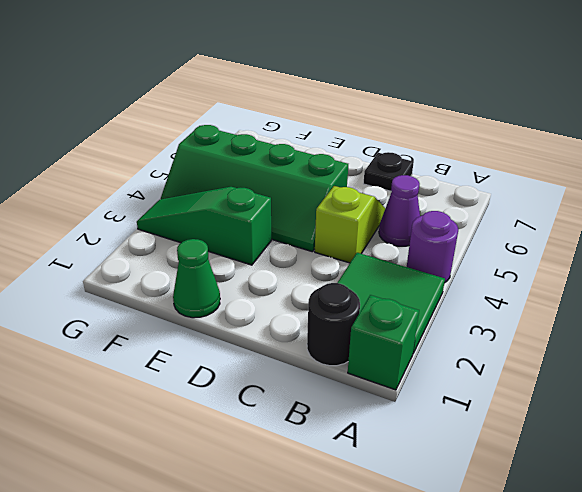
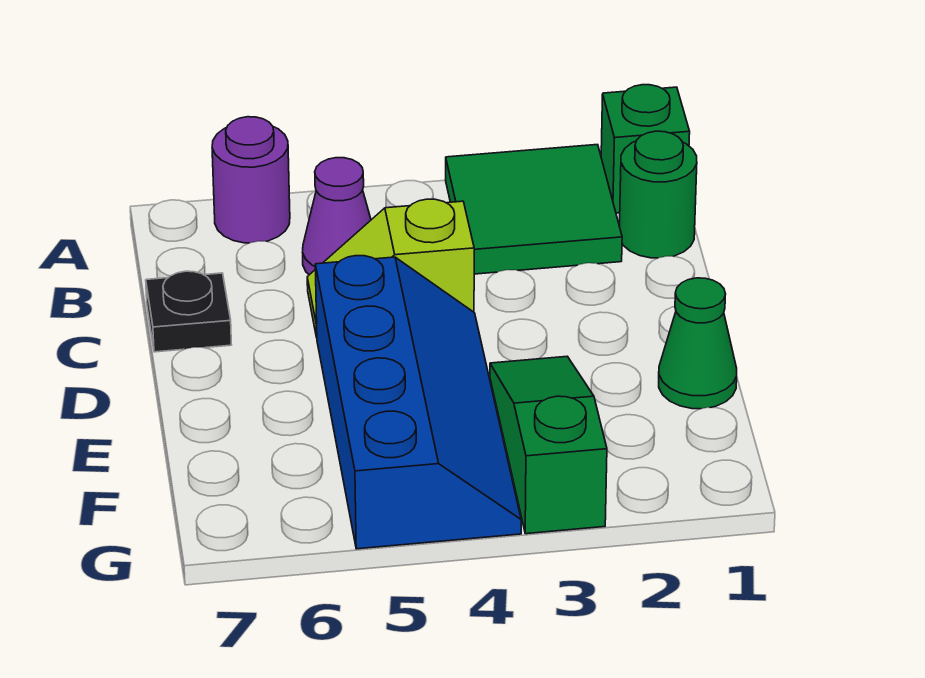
purple round brick A4 level 1 -> purple round brick A6 level 1
black round brick B1 level 1 -> green round brick B1 level 1
green slope D4:G5 level 1 top 5 -> blue slope D4:G5 level 1 top 5
green slope E3:G3 level 1 top E -> green slope E3:G3 level 1 top G

